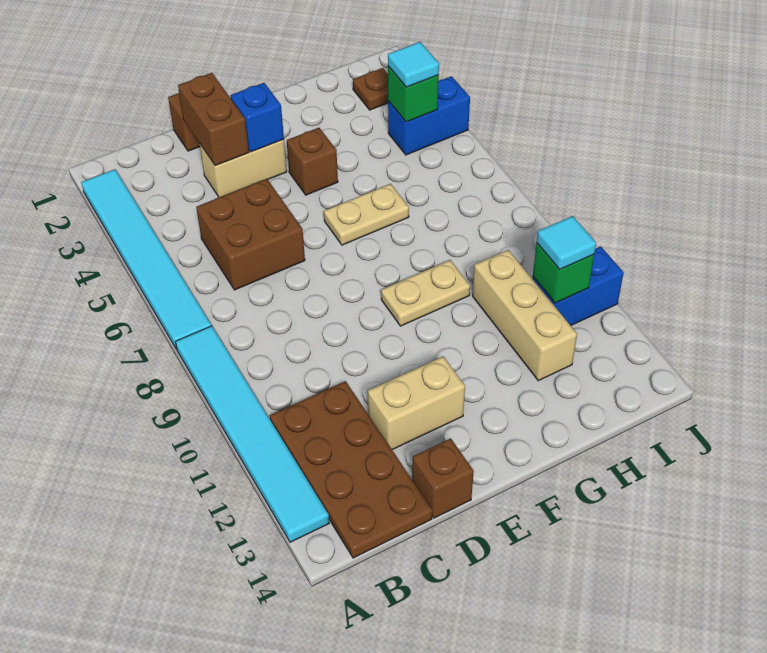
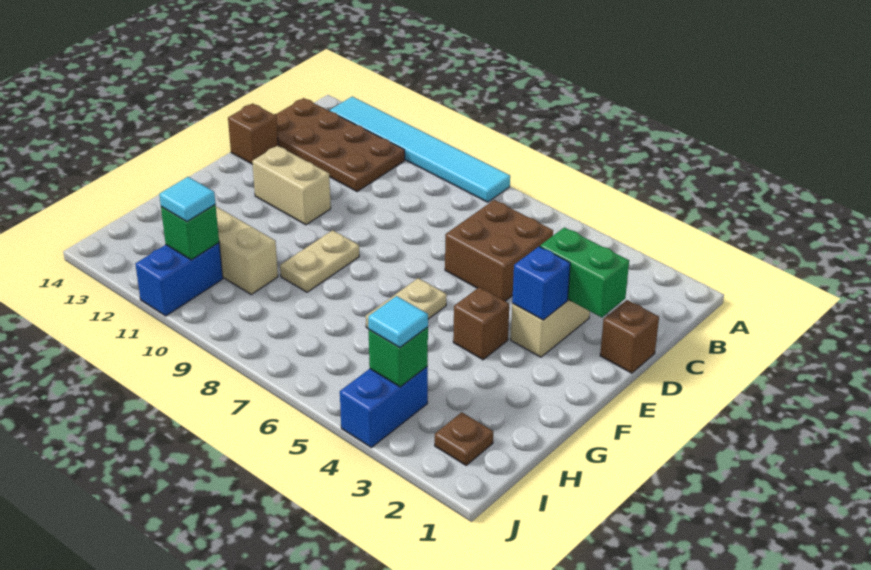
cyan tile A2:A7 level 1 -> none
brown brick D2:D3 level 2 -> green brick D2:D3 level 2
tan brick D12:E12 level 1 -> tan brick E11:E12 level 1

